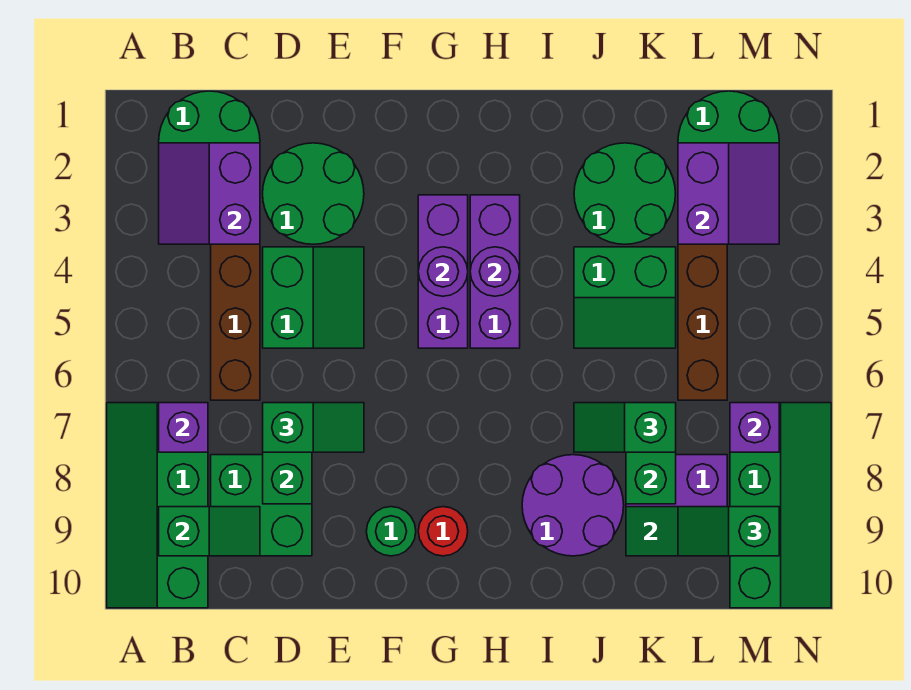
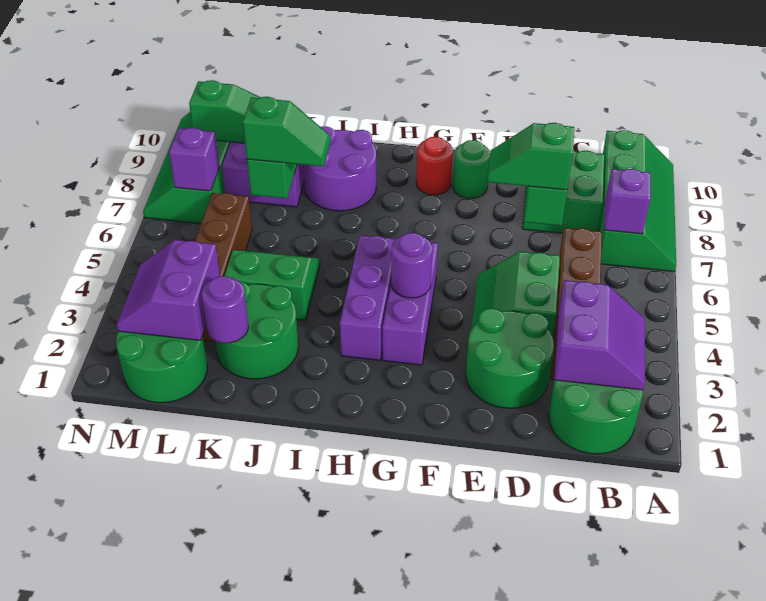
green slope B9:C9 level 2 top B -> none
purple round brick H4 level 2 -> purple round brick K2 level 2
green slope L9:M9 level 3 top M -> none

